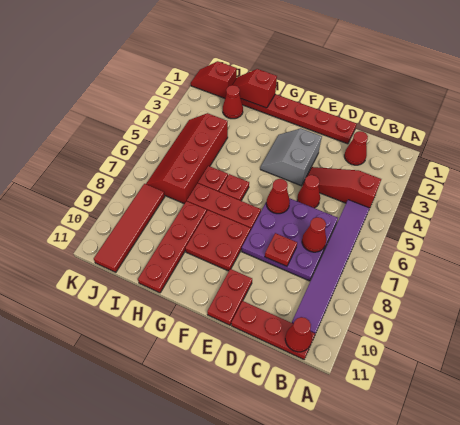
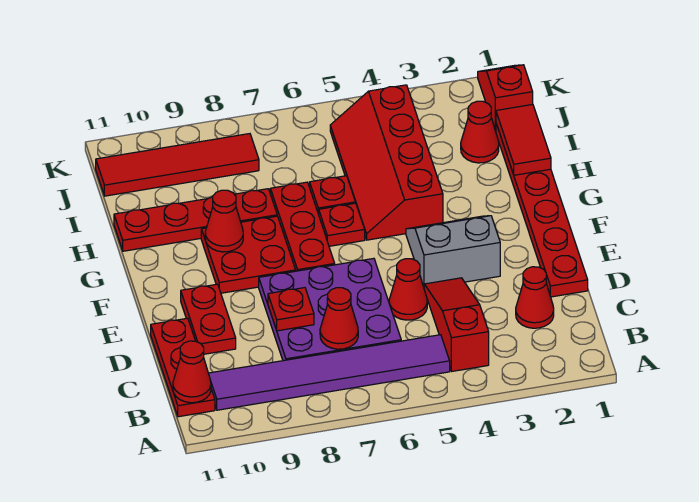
red cone E6 level 2 -> red cone G9 level 2
red plate E10:E11 level 1 -> red plate D10:E10 level 1
red slope H1:I1 level 2 top H -> red tile H1:I1 level 2
red slope I4:J7 level 1 top I -> red slope G4:J5 level 1 top 4

